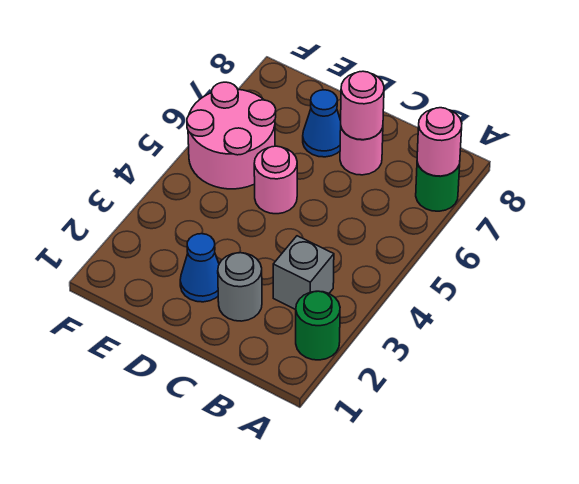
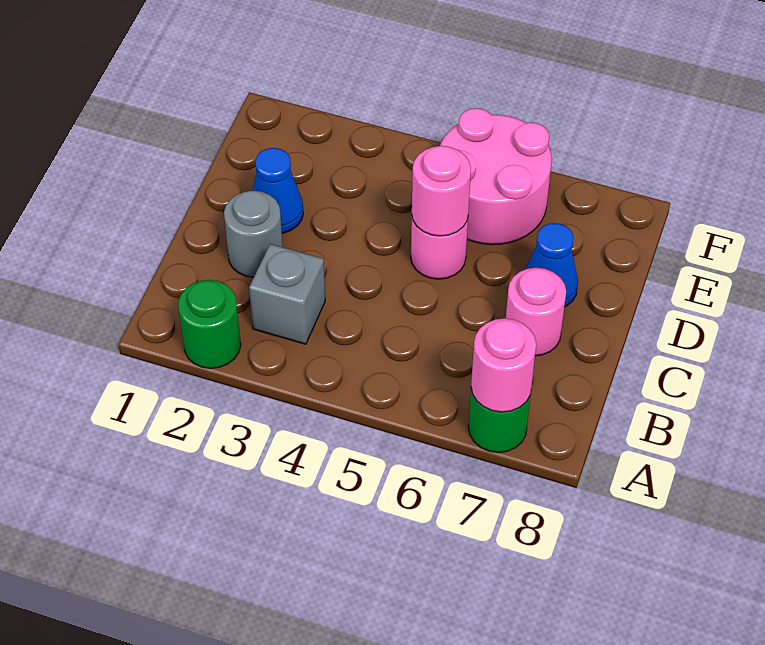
pink round brick C7 level 2 -> pink round brick D5 level 2

